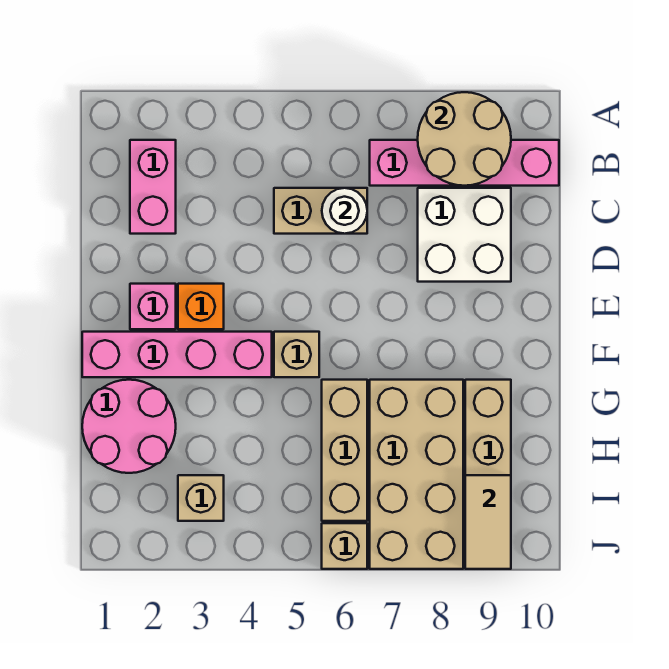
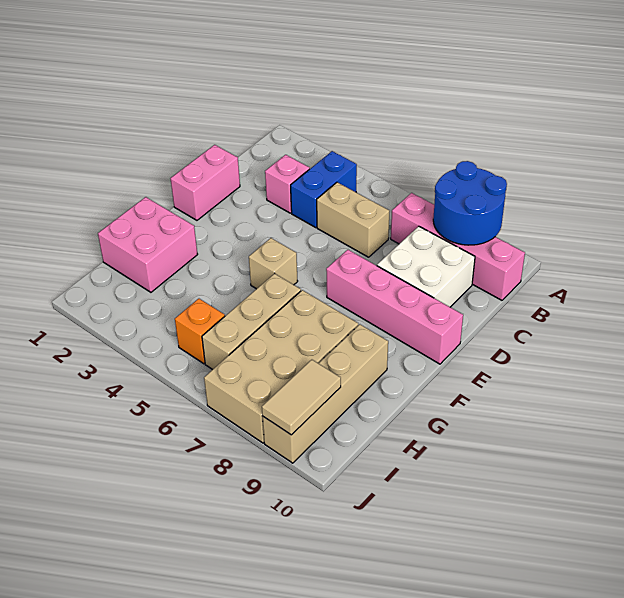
tan round brick A8:B9 level 2 -> blue round brick A8:B9 level 2
pink brick B2:C2 level 1 -> pink brick D1:E1 level 1
none -> blue brick B4:C4 level 1
white round brick C6 level 2 -> none
pink brick E2 level 1 -> pink brick C3 level 1
orange brick E3 level 1 -> orange brick I5 level 1
pink brick F1:F4 level 1 -> pink brick E7:E10 level 1
pink round brick G1:H2 level 1 -> pink brick G1:H2 level 1
tan brick I3 level 1 -> none
tan brick J6 level 1 -> none

